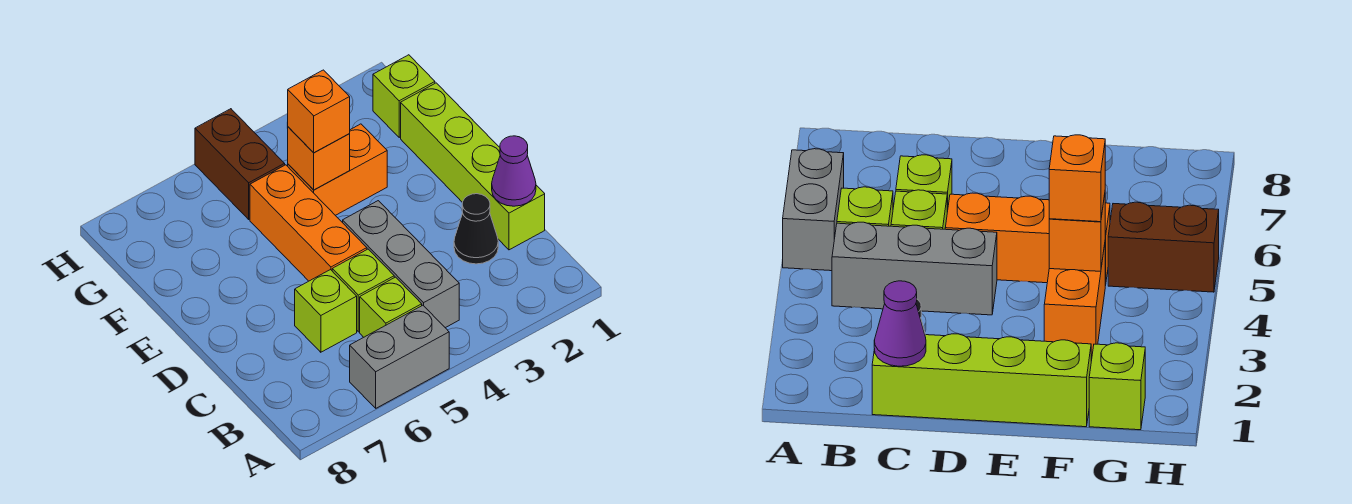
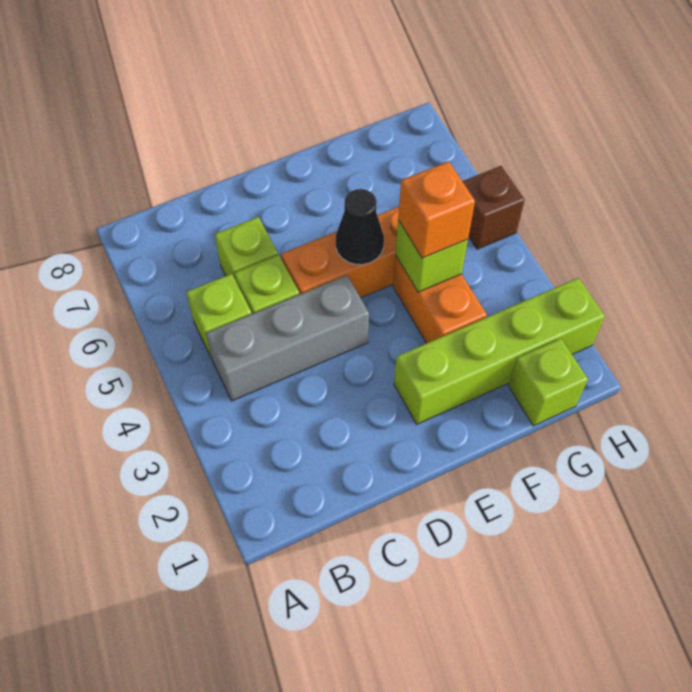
grey brick A5:A6 level 1 -> none
lime brick C1:F1 level 1 -> lime brick E2:H2 level 1
purple cone C1 level 2 -> none
black cone C2 level 1 -> black cone E5 level 2
orange brick F4 level 2 -> lime brick F4 level 2
brown brick G5:H5 level 1 -> brown brick H5 level 1

